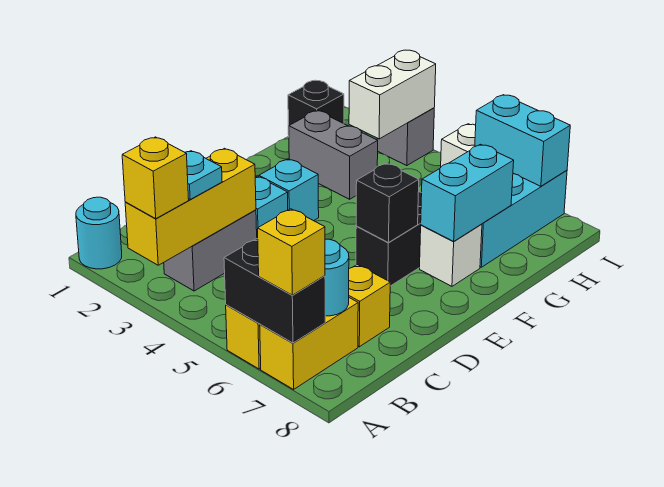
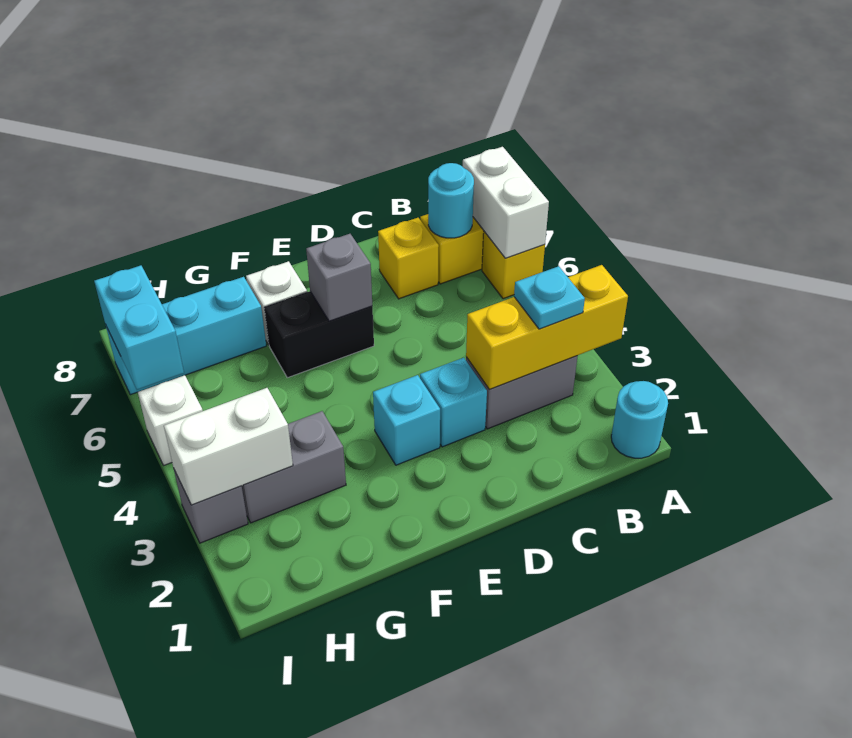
yellow brick A3 level 3 -> none
black brick A6:A7 level 2 -> white brick A6:A7 level 2
yellow brick A7 level 3 -> none
black brick E6 level 2 -> grey brick E6 level 2
cyan brick F7:G7 level 2 -> none
grey brick G2:G3 level 1 -> grey brick G3:H3 level 1
black brick H1 level 1 -> none

